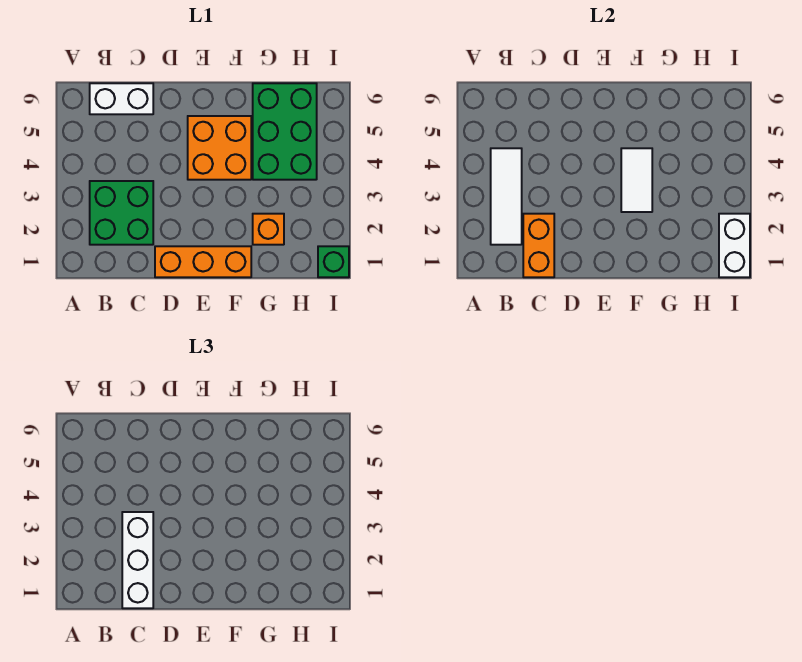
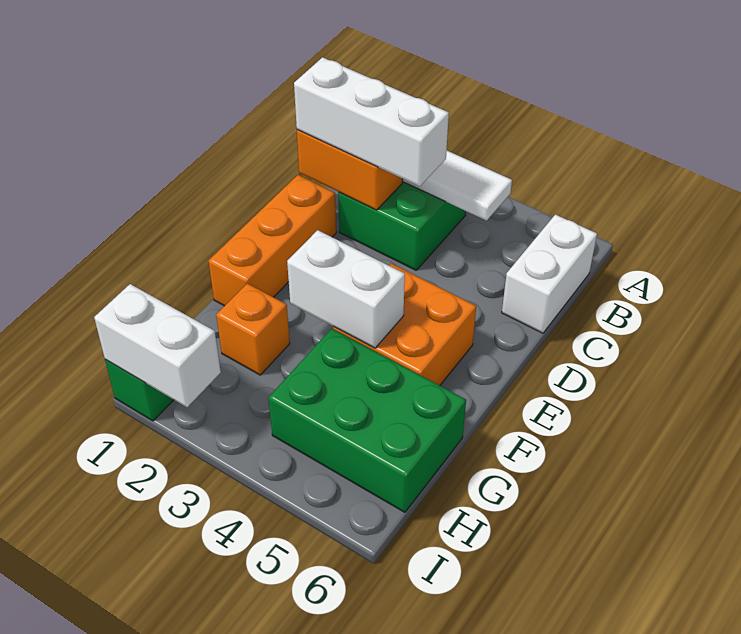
white tile F3:F4 level 2 -> white brick F3:F4 level 2

